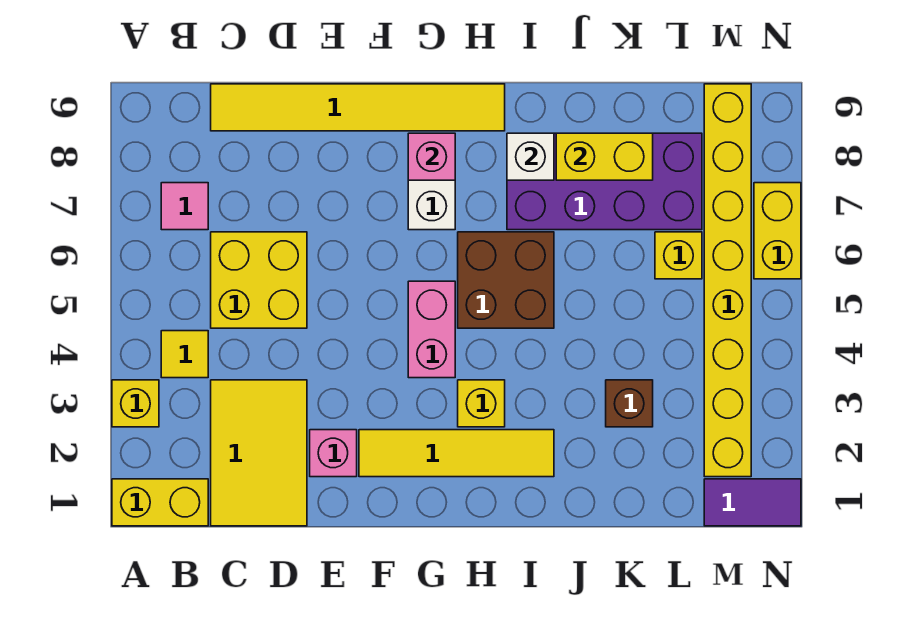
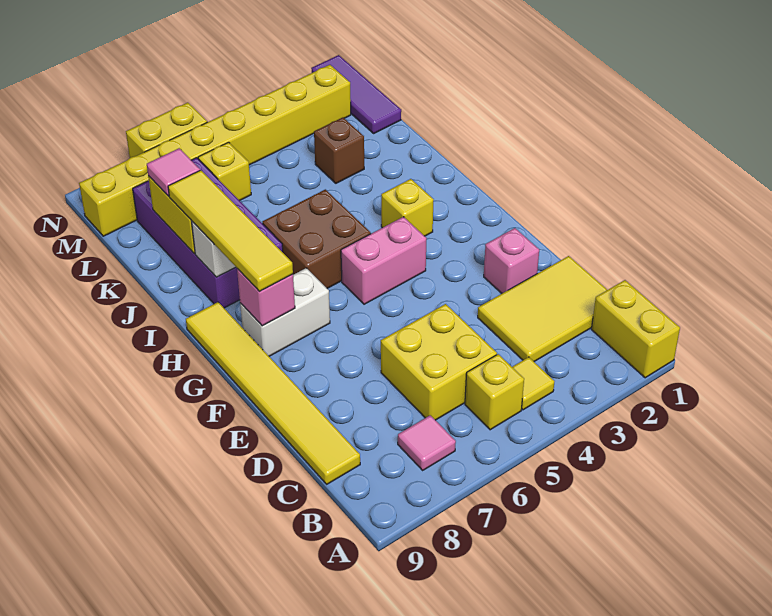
yellow brick A3 level 1 -> yellow brick B5 level 1
yellow tile F2:I2 level 1 -> yellow tile G8:J8 level 3
none -> pink tile K8 level 3
purple tile M1:N1 level 1 -> purple tile L1:N1 level 1

